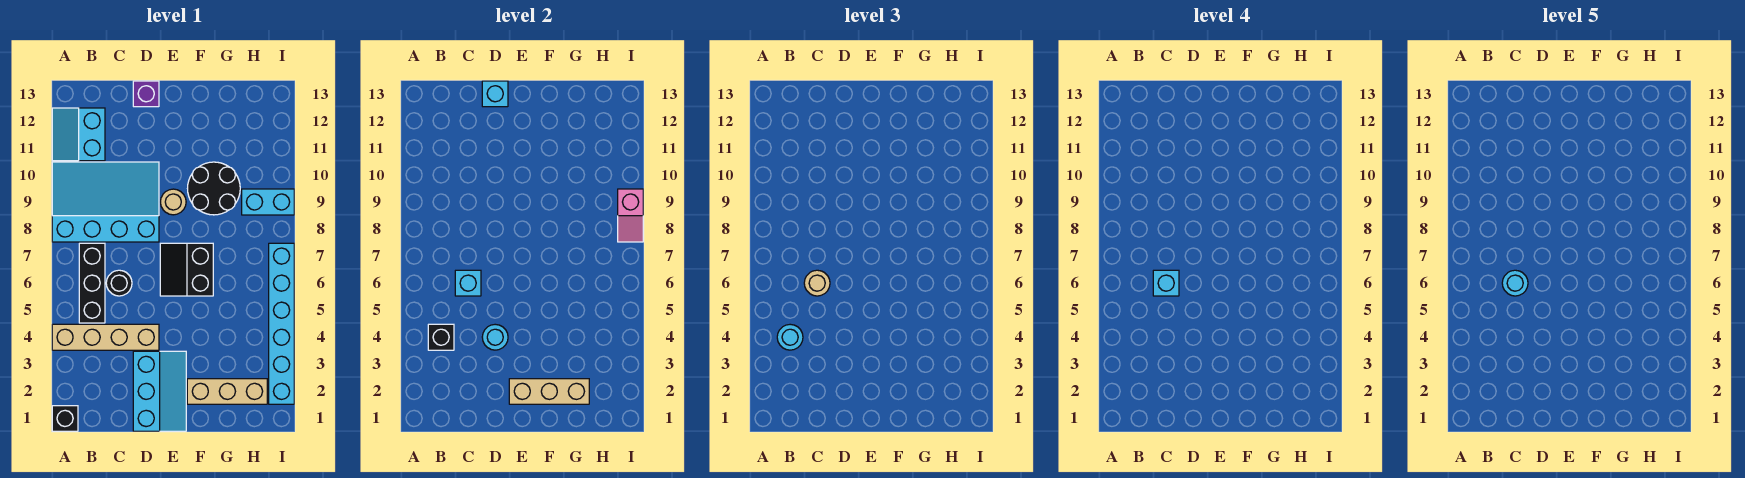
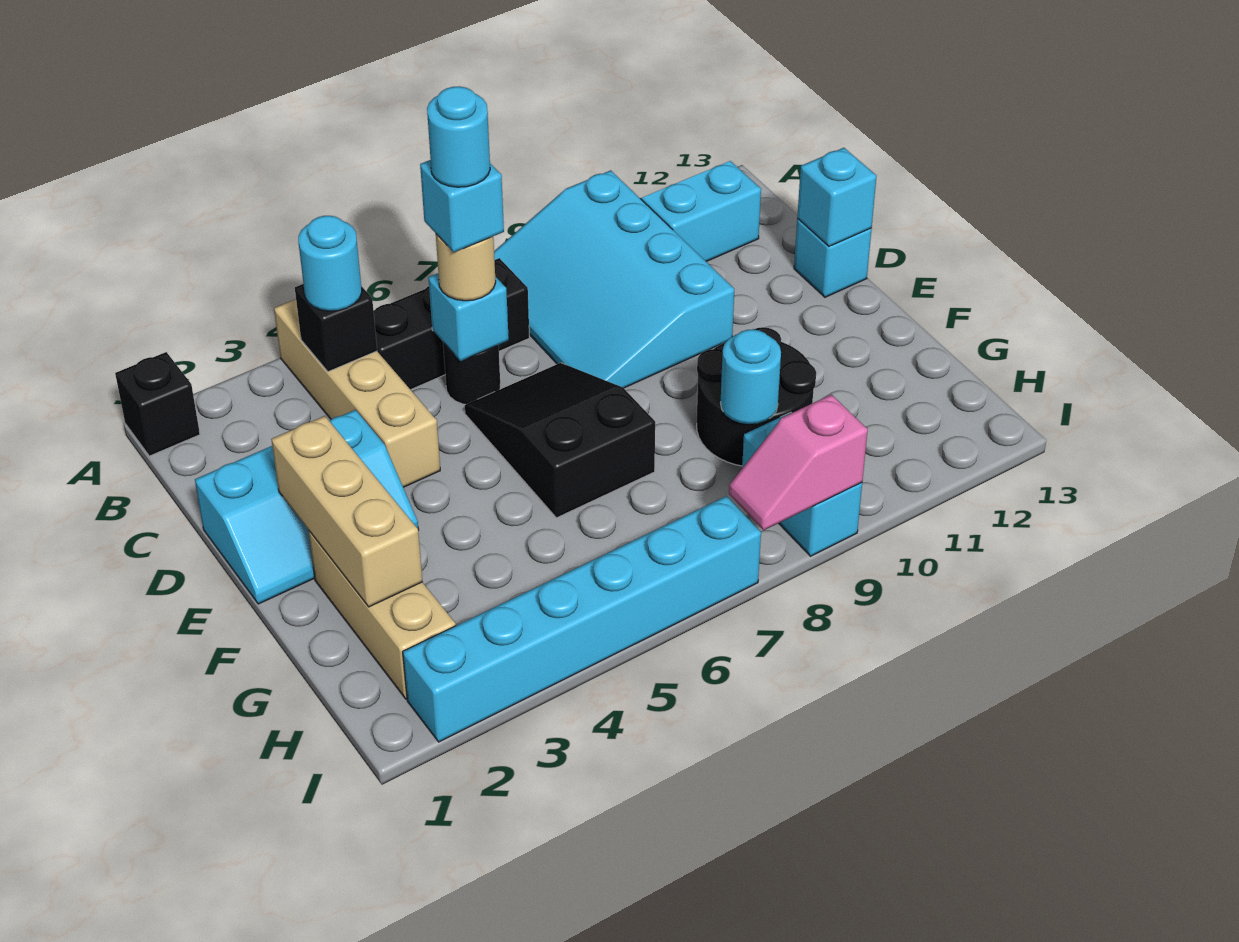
cyan slope A8:D10 level 1 top 8 -> cyan slope A8:D10 level 1 top 10
cyan round brick D4 level 2 -> cyan round brick G9 level 2
purple brick D13 level 1 -> cyan brick D13 level 1
black slope E6:F7 level 1 top F -> black slope D6:F7 level 1 top F
tan round brick E9 level 1 -> none

